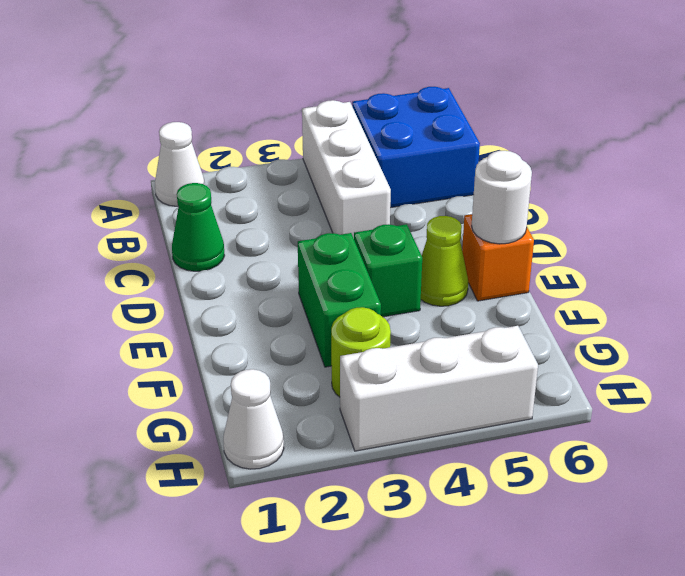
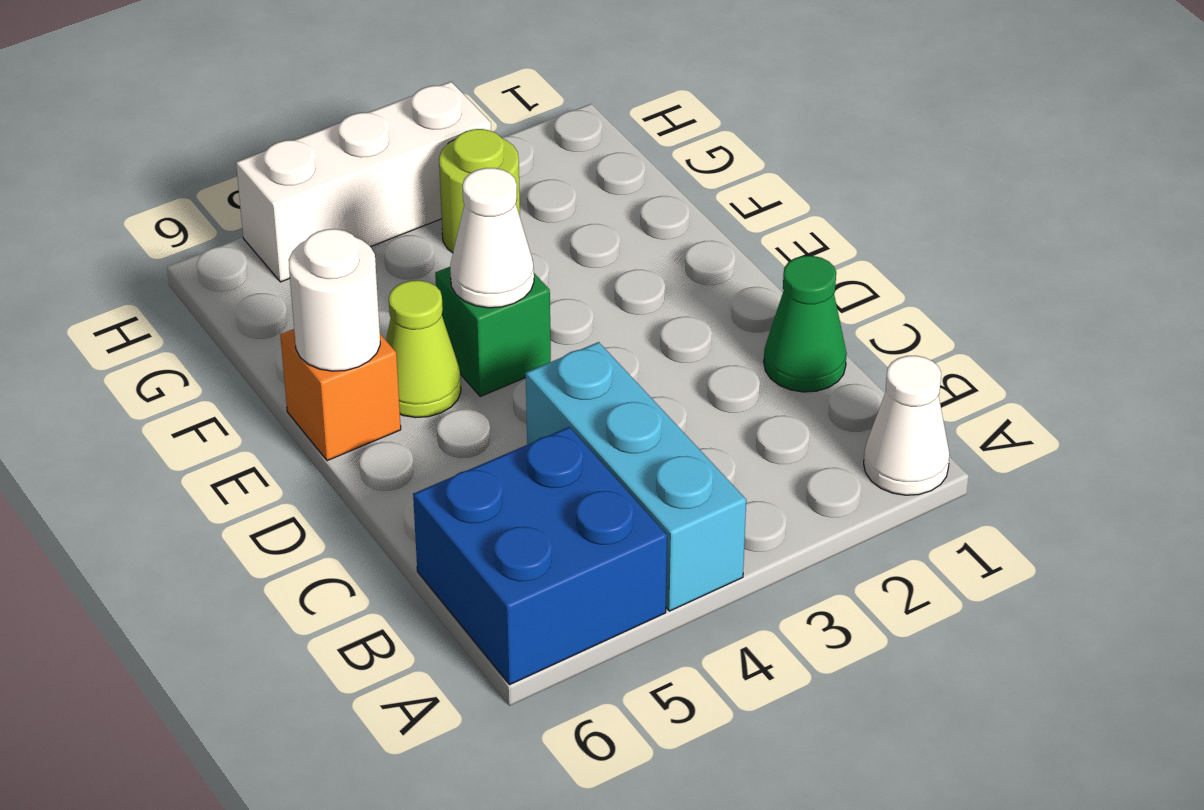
white brick A4:C4 level 1 -> cyan brick A4:C4 level 1
green brick E3:F3 level 1 -> none
white cone H1 level 1 -> white cone E4 level 2

